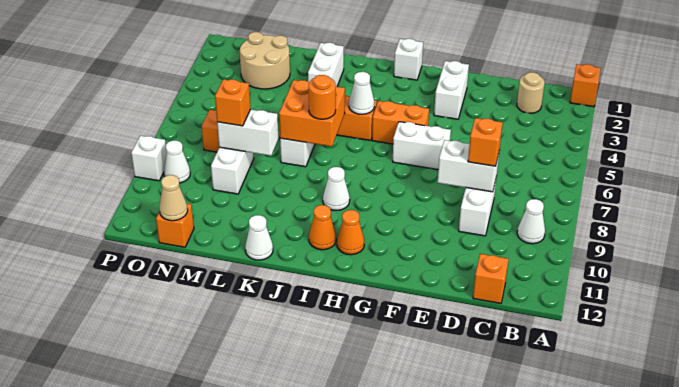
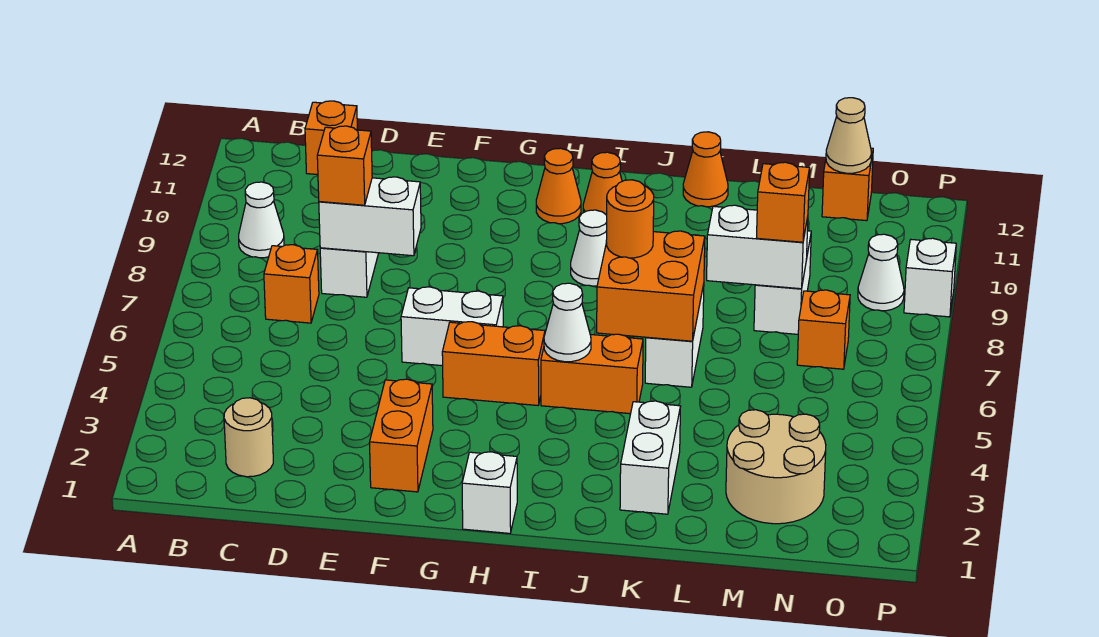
orange brick A1 level 1 -> orange brick C7 level 1
white brick F2:F3 level 1 -> orange brick F2:F3 level 1
white cone K12 level 1 -> orange cone K12 level 1

